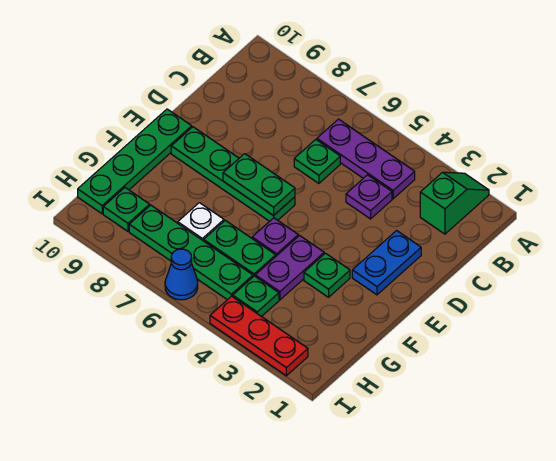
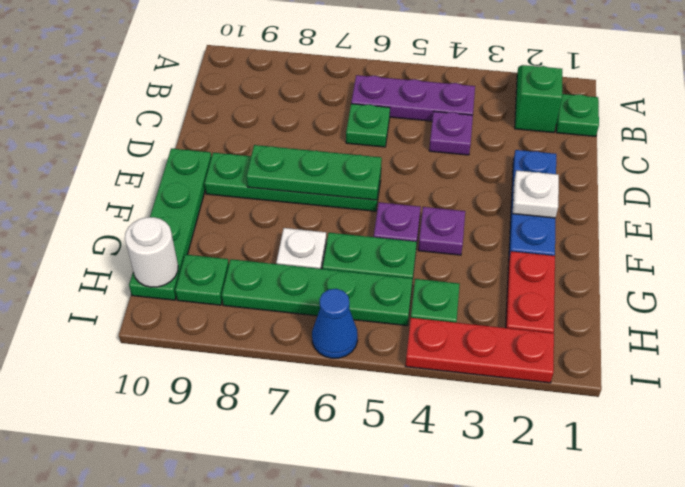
blue plate D2:E2 level 1 -> blue plate D2:F2 level 1
none -> white plate E2 level 2
green plate E6:E7 level 2 -> green plate E6:E8 level 2
green plate F3 level 1 -> green plate B1 level 1
purple plate F4:G4 level 1 -> purple plate F4 level 1
none -> red plate G2:H2 level 1
none -> white round brick H10 level 2

